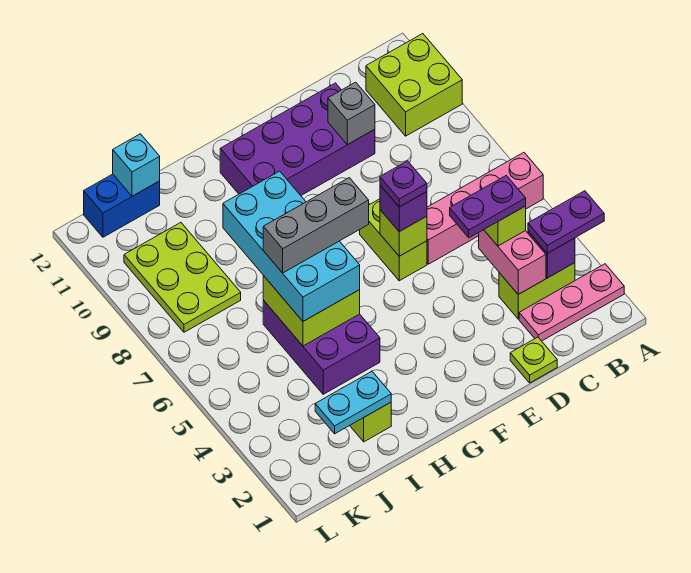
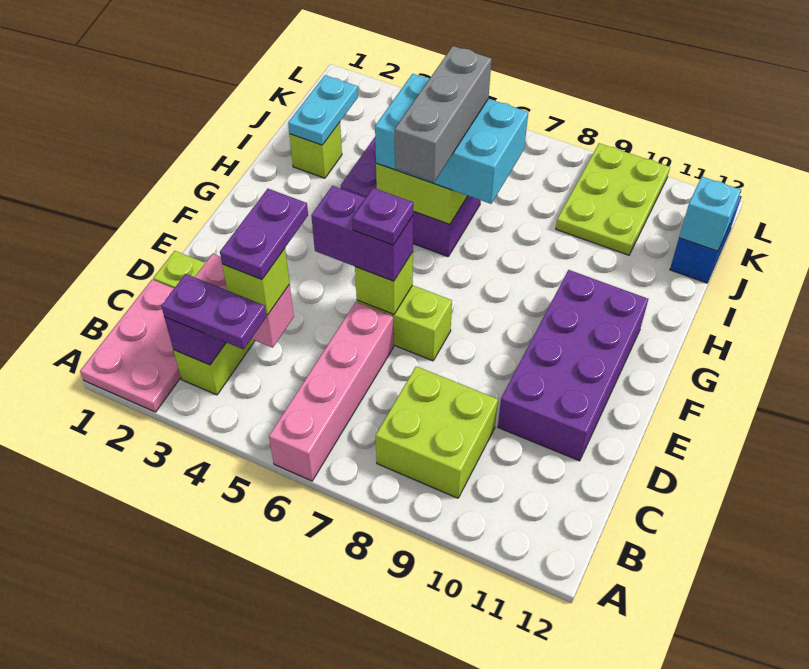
pink plate A2:C2 level 1 -> pink plate A1:C2 level 1
purple plate A3:B3 level 3 -> purple plate B3:B4 level 3
lime brick A10:B11 level 1 -> lime brick B8:C9 level 1
grey brick D10 level 2 -> none
purple brick E6 level 3 -> purple brick E5:E6 level 3
cyan brick H5:I8 level 3 -> cyan brick H5:I7 level 3
lime plate J8:K10 level 1 -> lime plate J9:L10 level 1

